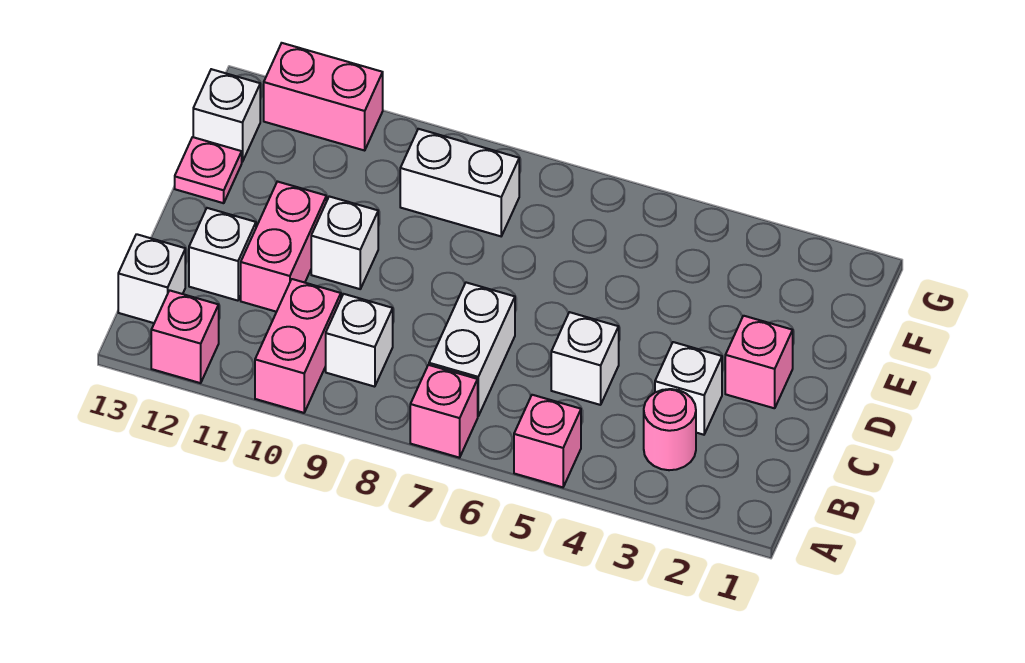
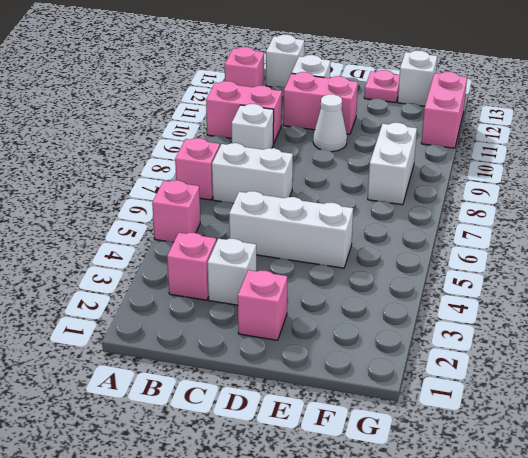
pink round brick B3 level 1 -> pink brick B3 level 1
white brick C5 level 1 -> white brick C5:E5 level 1
white brick D10 level 1 -> white cone D10 level 1

